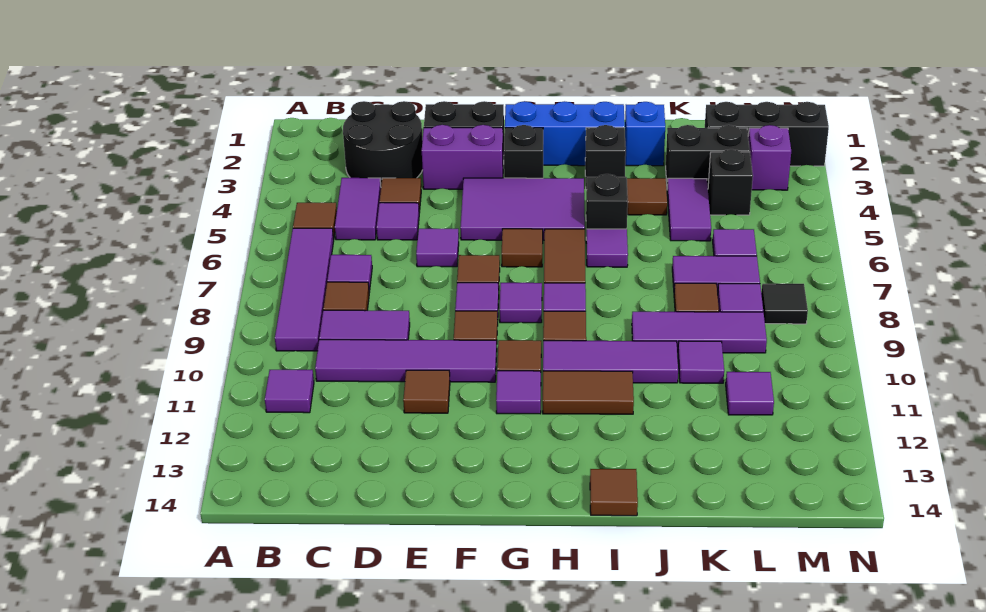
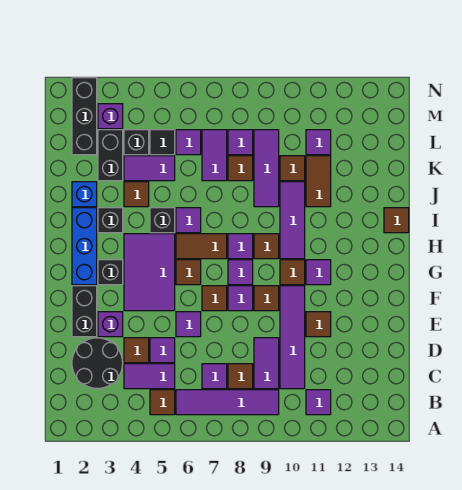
purple brick E3:F3 level 1 -> purple brick E3 level 1
brown tile H11:I11 level 1 -> brown tile J11:K11 level 1
purple tile K10 level 1 -> brown tile K10 level 1
black tile M8 level 1 -> black tile L5 level 1

